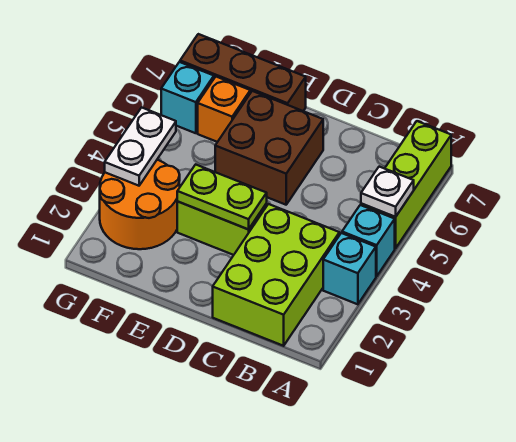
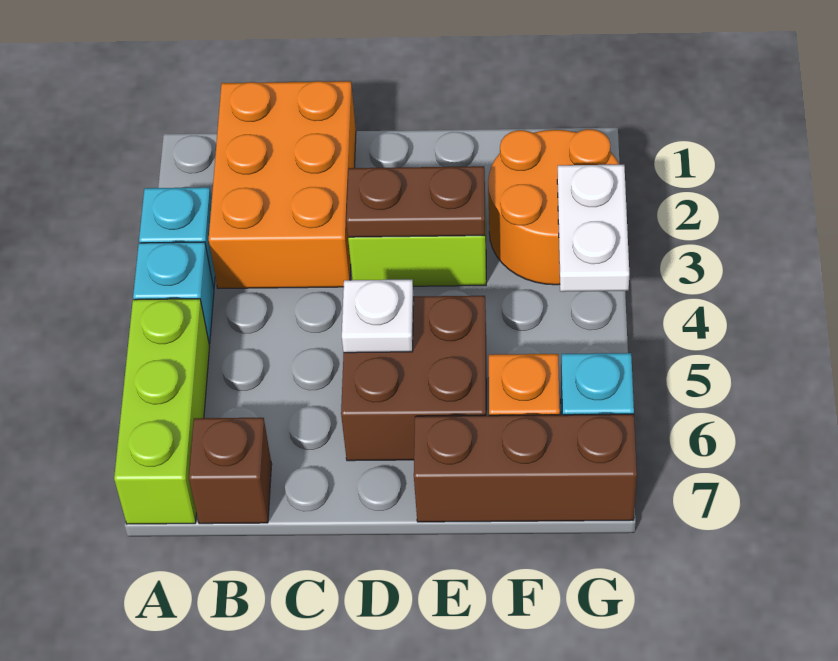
white plate A5 level 2 -> white plate D5 level 2
lime brick B1:C3 level 1 -> orange brick B1:C3 level 1
none -> brown brick B7 level 1
lime plate D3:E3 level 2 -> brown plate D3:E3 level 2

